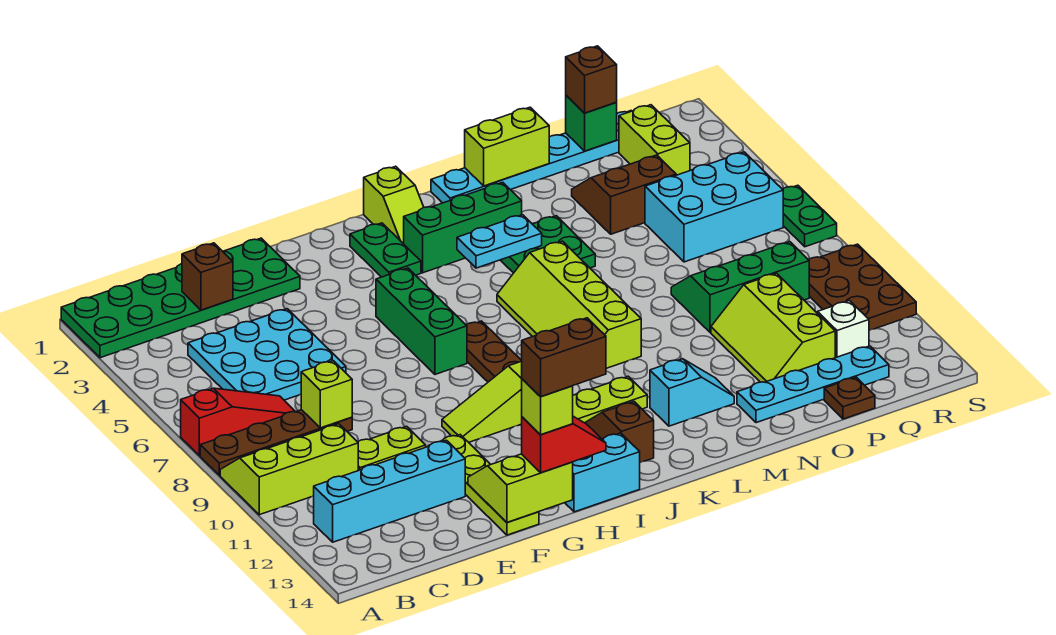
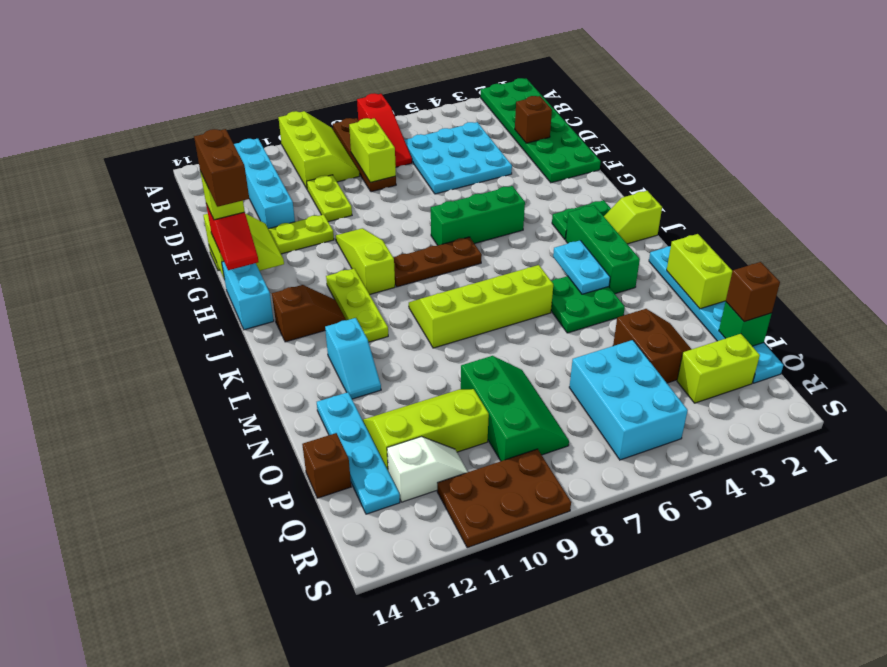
lime brick D8 level 2 -> lime brick C8:D8 level 2
brown plate P14 level 1 -> brown brick P14 level 1
green plate S6:S7 level 1 -> none

